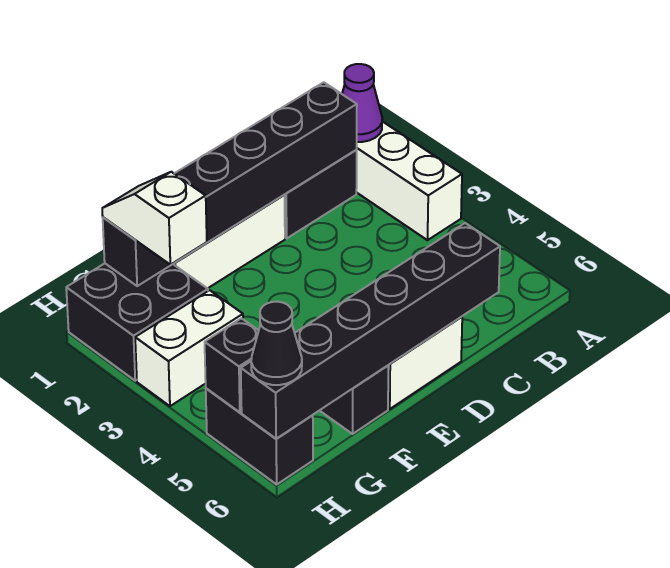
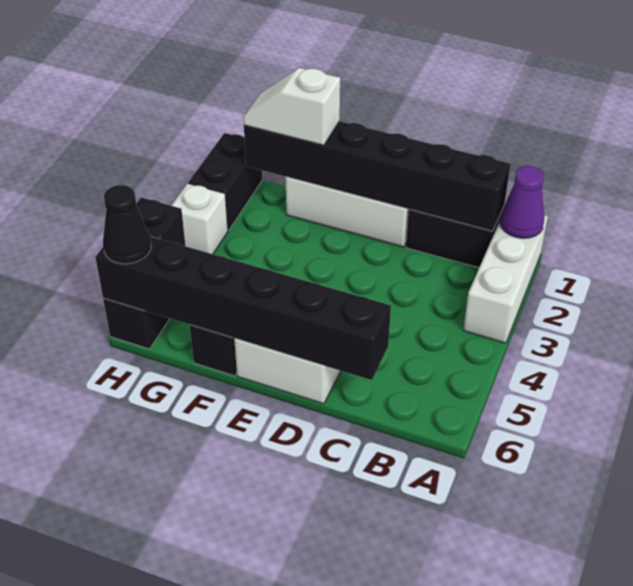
black brick G1:H2 level 1 -> black brick H1:H2 level 1
white slope G1:G2 level 3 top 2 -> white slope F1:G1 level 3 top F
white brick G3:H3 level 1 -> white brick H3 level 1

